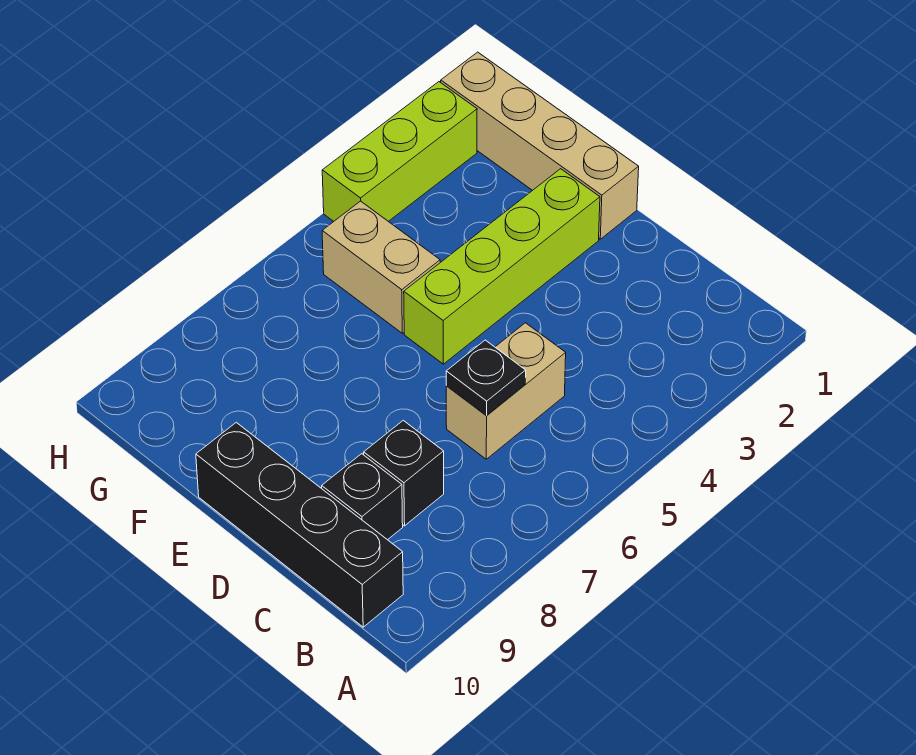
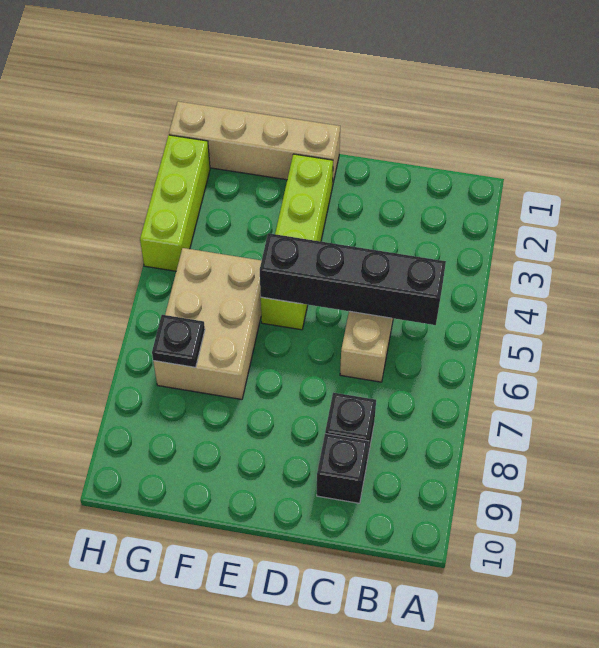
black brick B10:E10 level 1 -> black brick B5:E5 level 2
black plate C6 level 2 -> black plate G7 level 2
tan brick F5:G5 level 1 -> tan brick F5:G7 level 1

